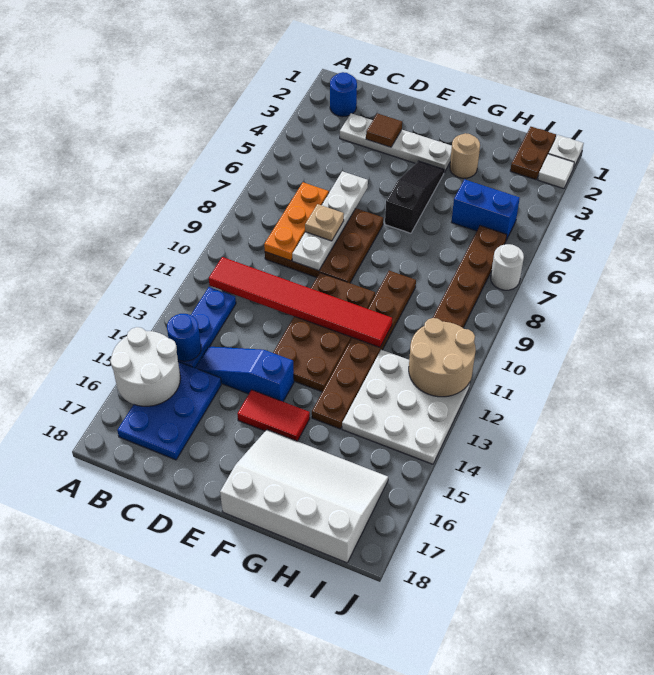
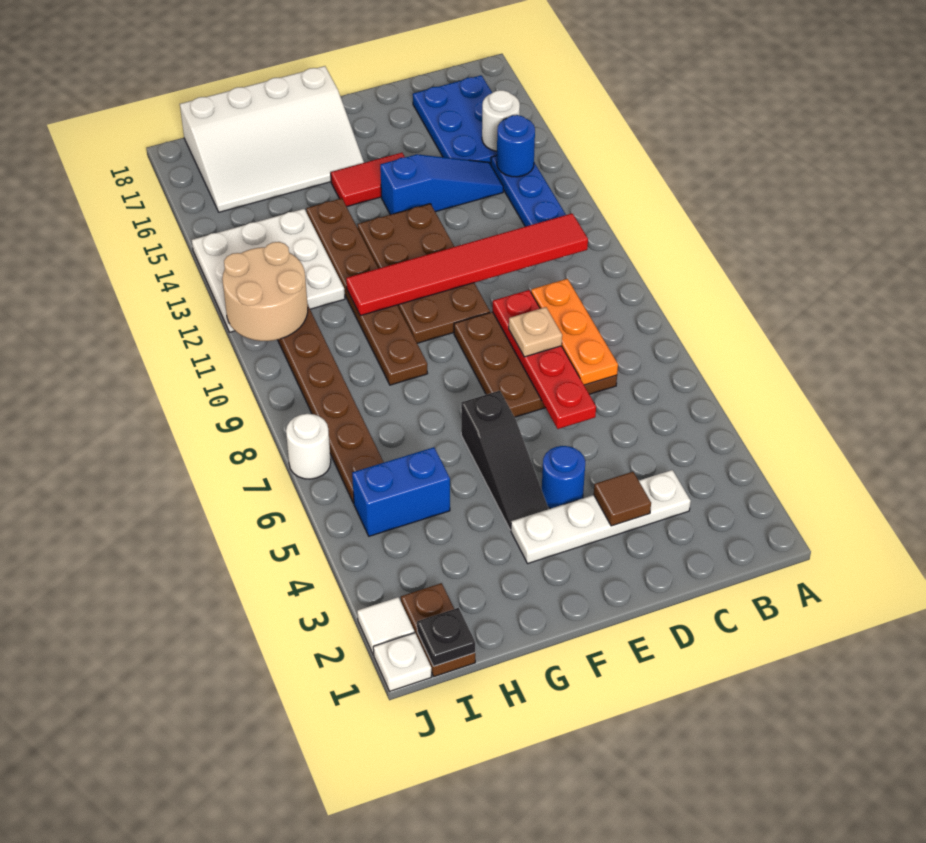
white round brick A15:B16 level 2 -> white round brick B15 level 2
blue round brick B2 level 1 -> blue round brick E4 level 1
white plate D6:D9 level 2 -> red plate D6:D9 level 2
tan round brick G3 level 1 -> none
none -> black plate I1 level 2

